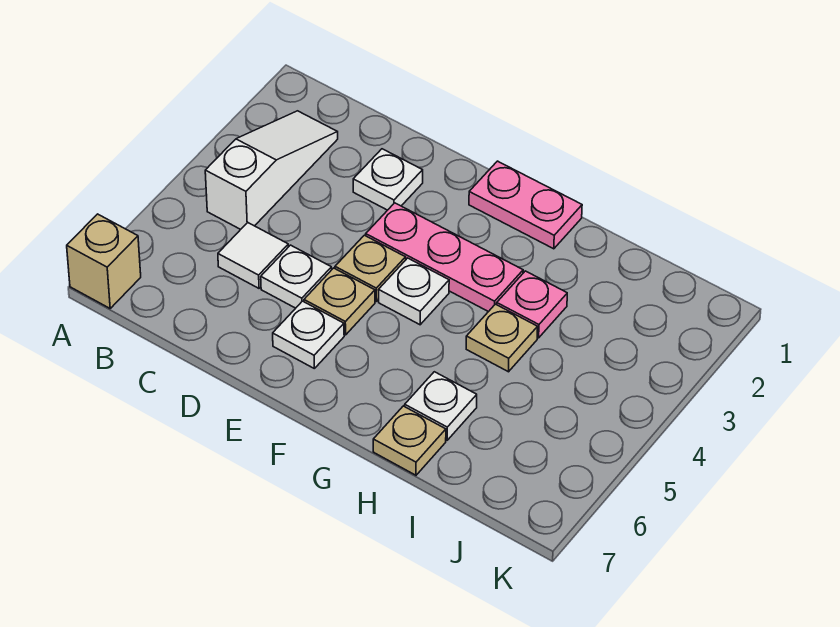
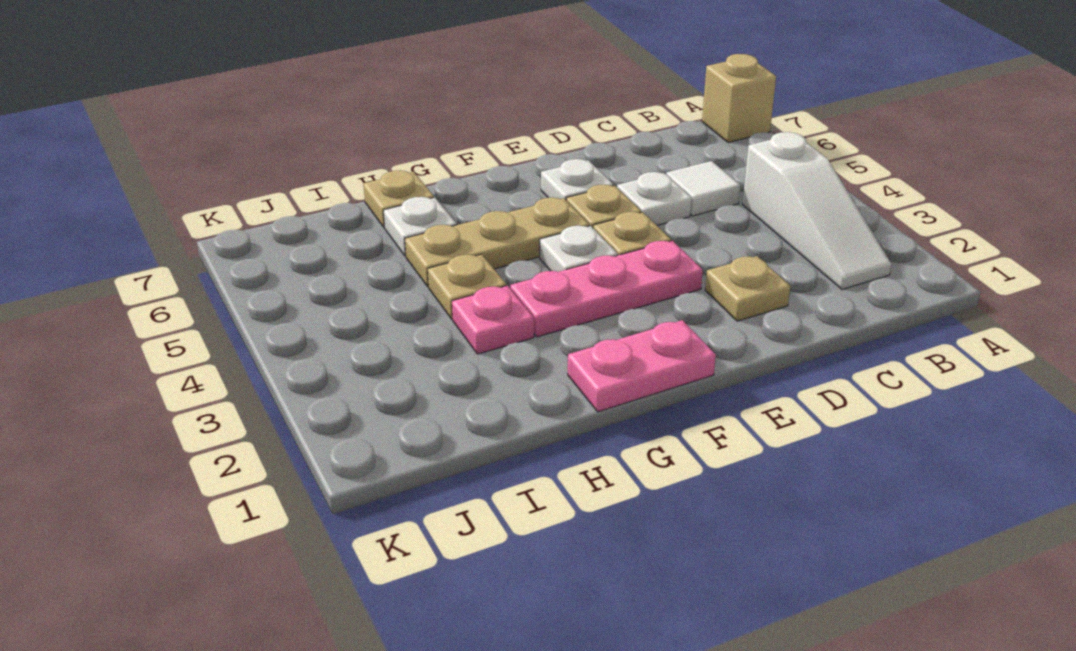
white plate D2 level 1 -> tan plate D2 level 1
none -> tan plate F5:H5 level 1

